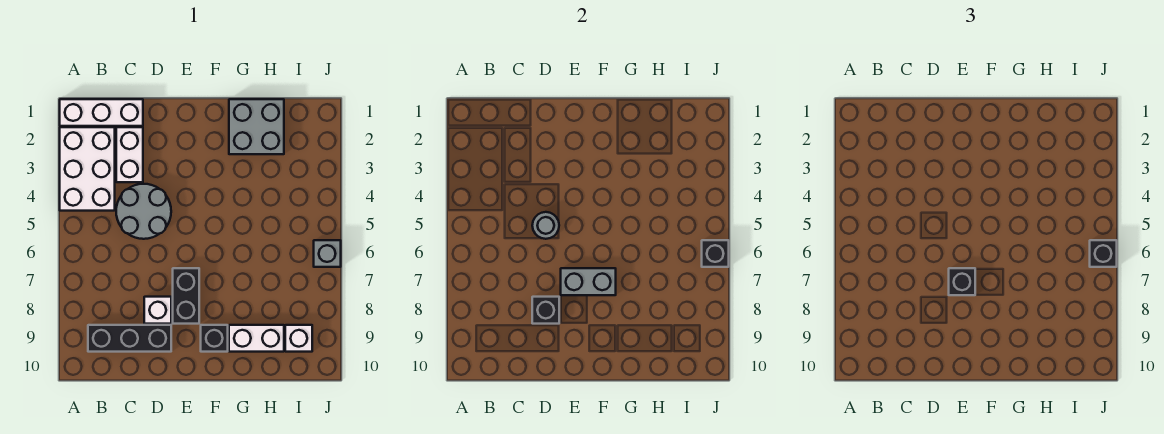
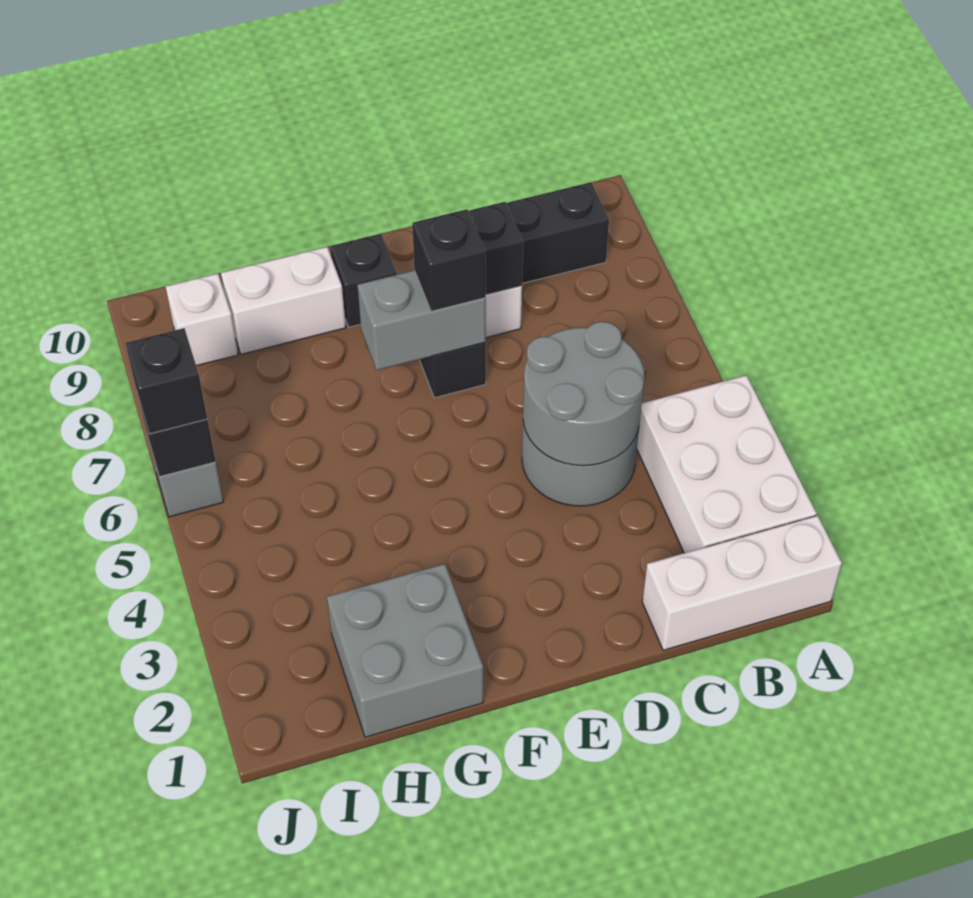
white brick C2:C3 level 1 -> none
grey round brick D5 level 2 -> grey round brick C4:D5 level 2

